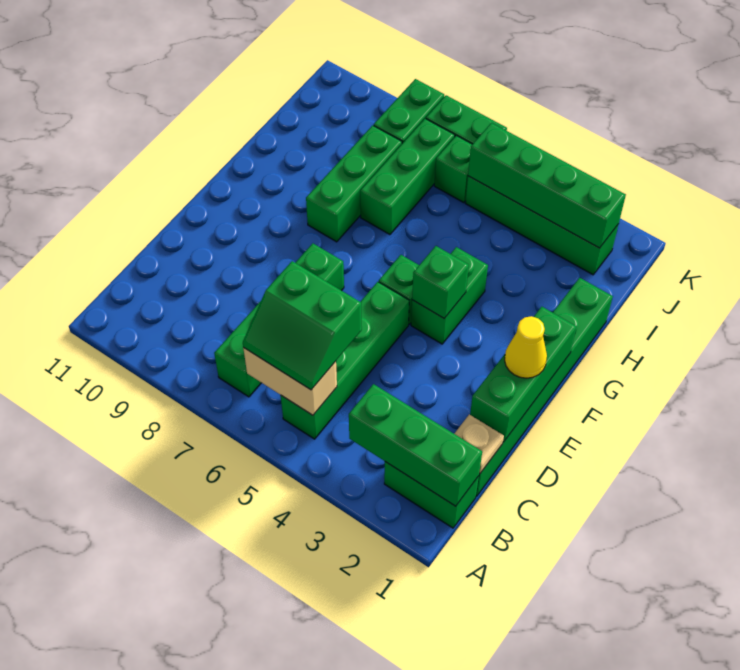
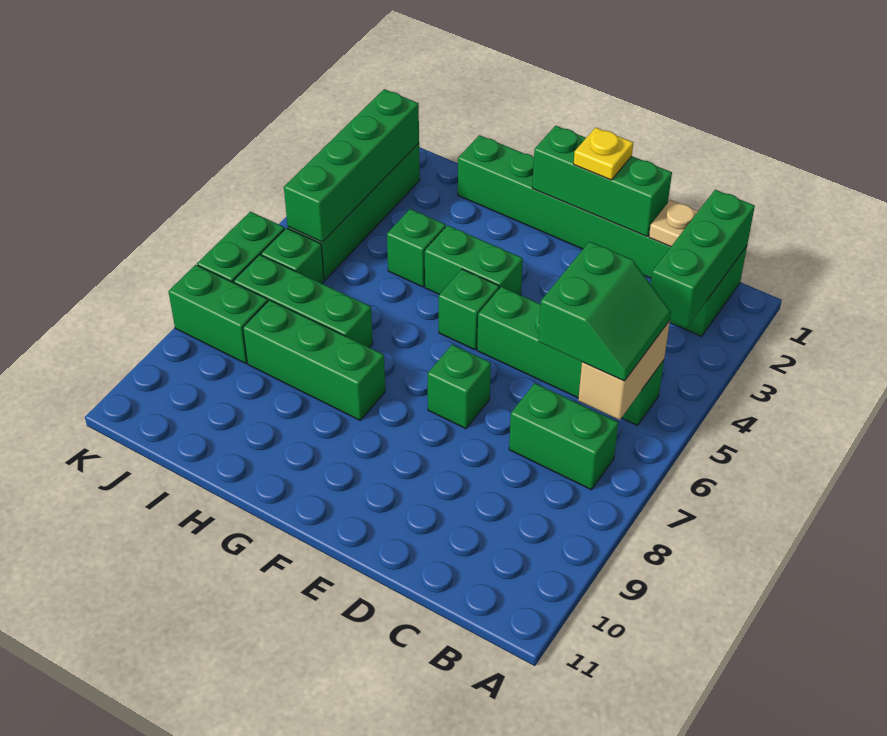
yellow cone E1 level 3 -> yellow plate E1 level 3
green brick F4 level 2 -> green brick H4 level 1

